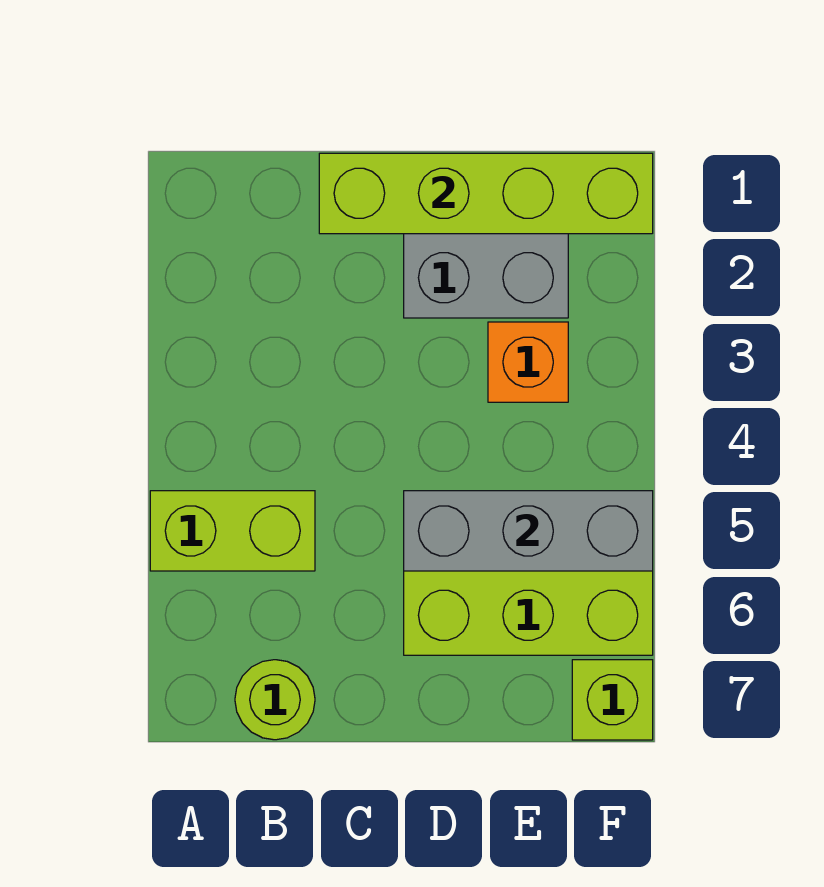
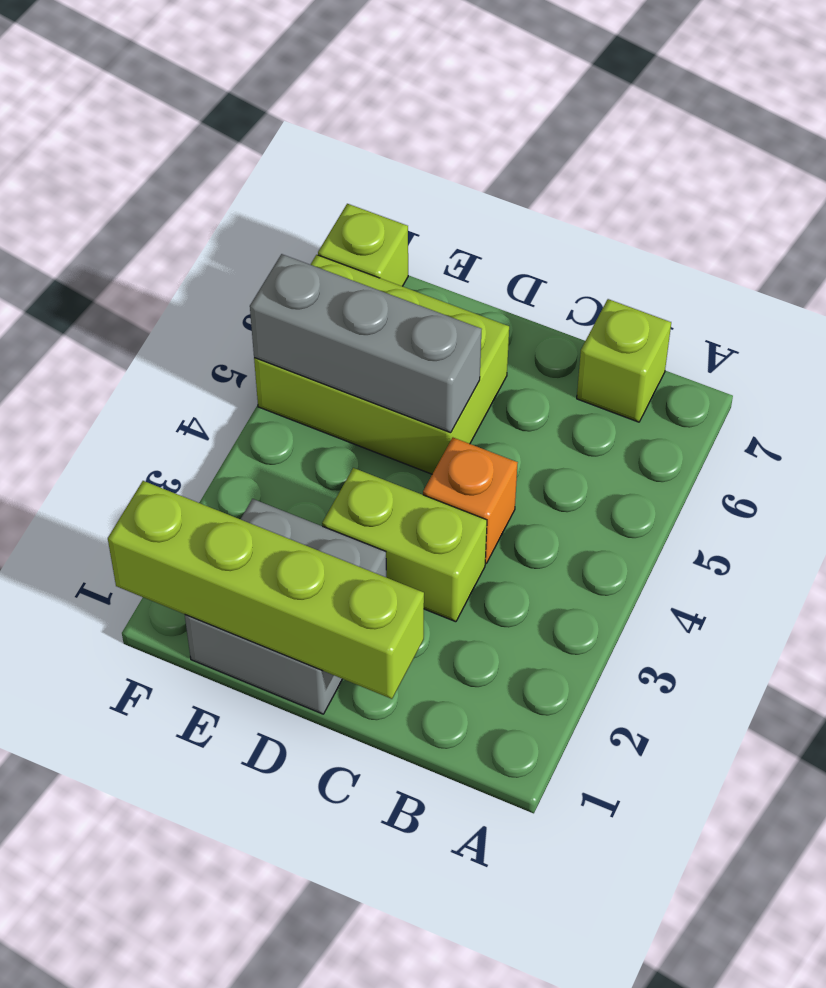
lime brick A5:B5 level 1 -> lime brick C3:D3 level 1
lime round brick B7 level 1 -> lime brick B7 level 1
orange brick E3 level 1 -> orange brick C4 level 1

